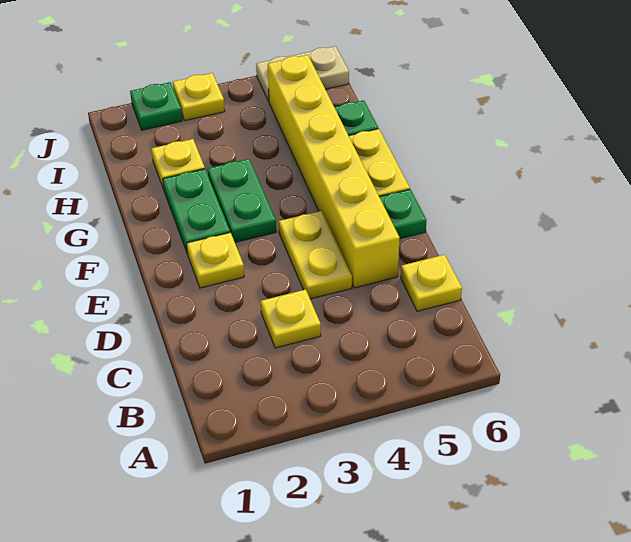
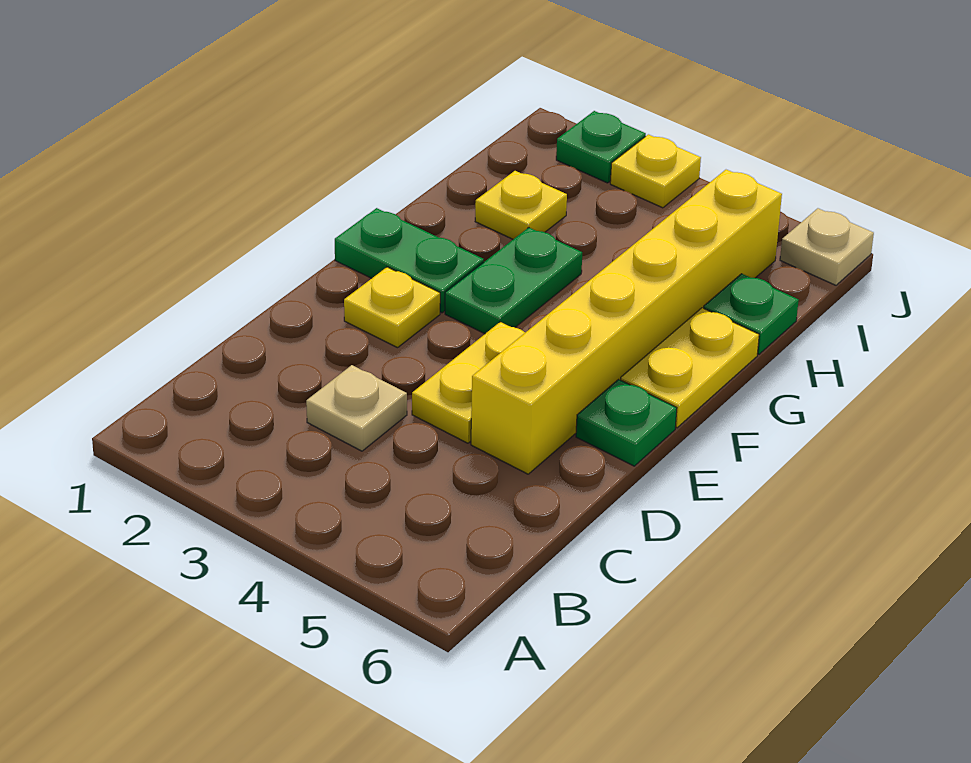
yellow plate C3 level 1 -> tan plate C3 level 1
yellow plate C6 level 1 -> none
green plate F2:G2 level 1 -> green plate F1:F2 level 1
tan plate J5:J6 level 1 -> tan plate J6 level 1

